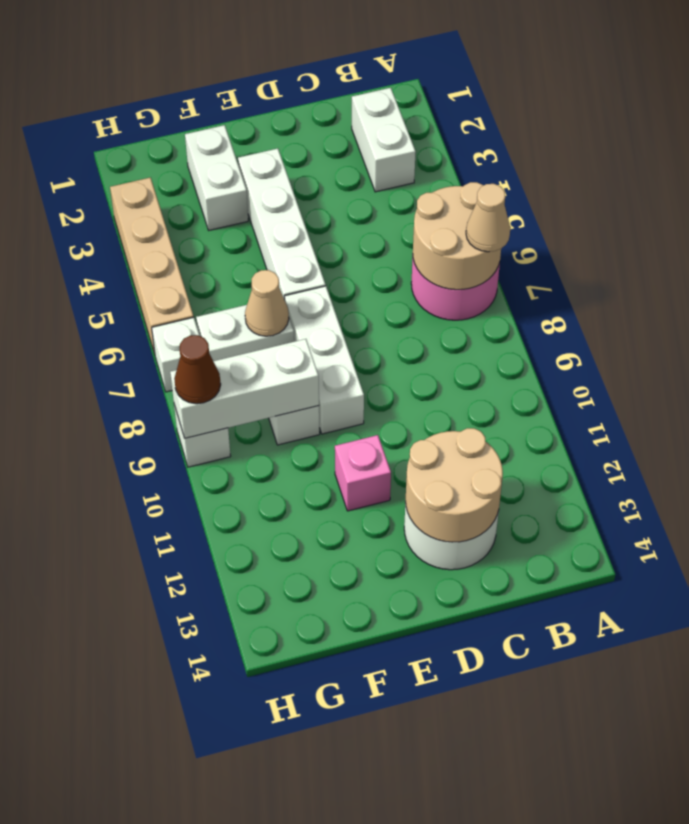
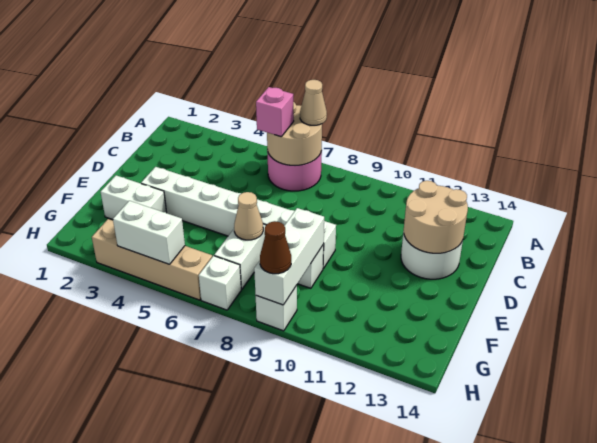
white brick B2:B3 level 1 -> white brick H4:H5 level 2
pink brick E11 level 1 -> pink brick B6 level 3

